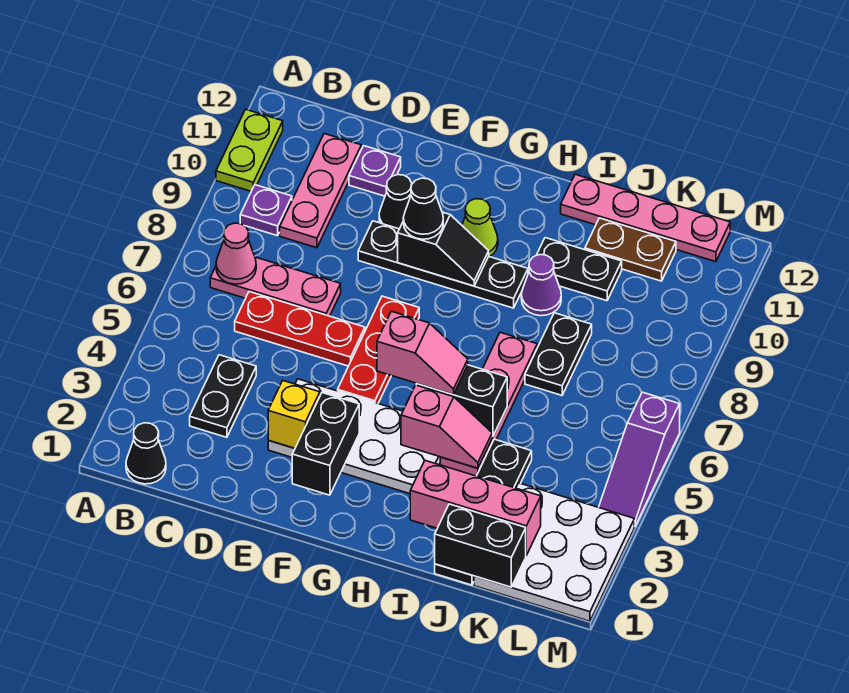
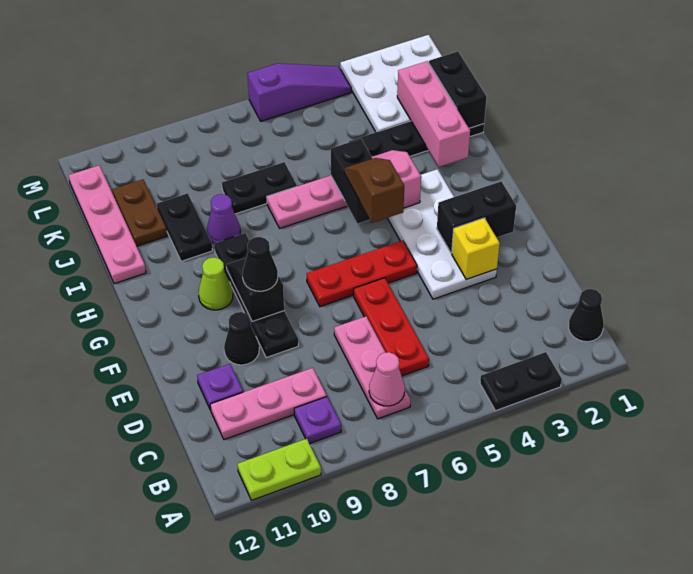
black plate C3:C4 level 1 -> black plate A3:A4 level 1
pink slope G5:H5 level 3 top G -> brown slope G5:H5 level 3 top G

